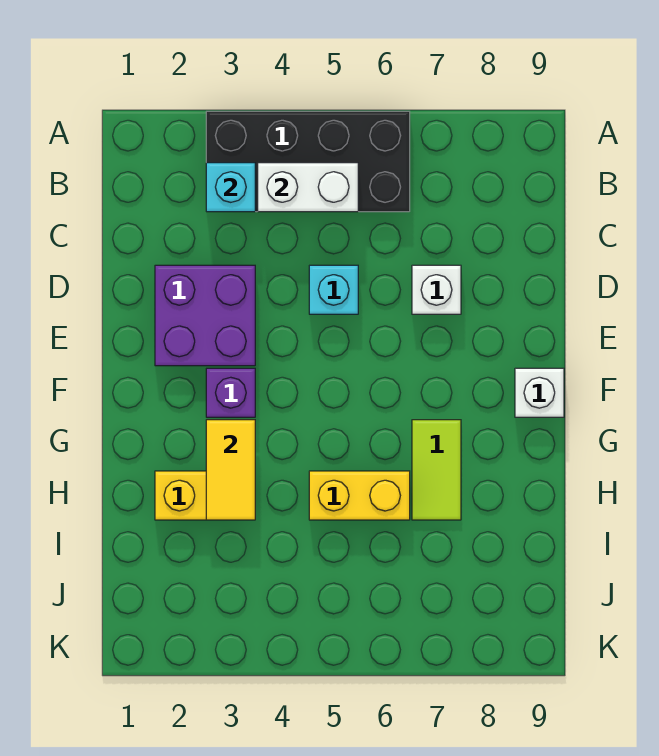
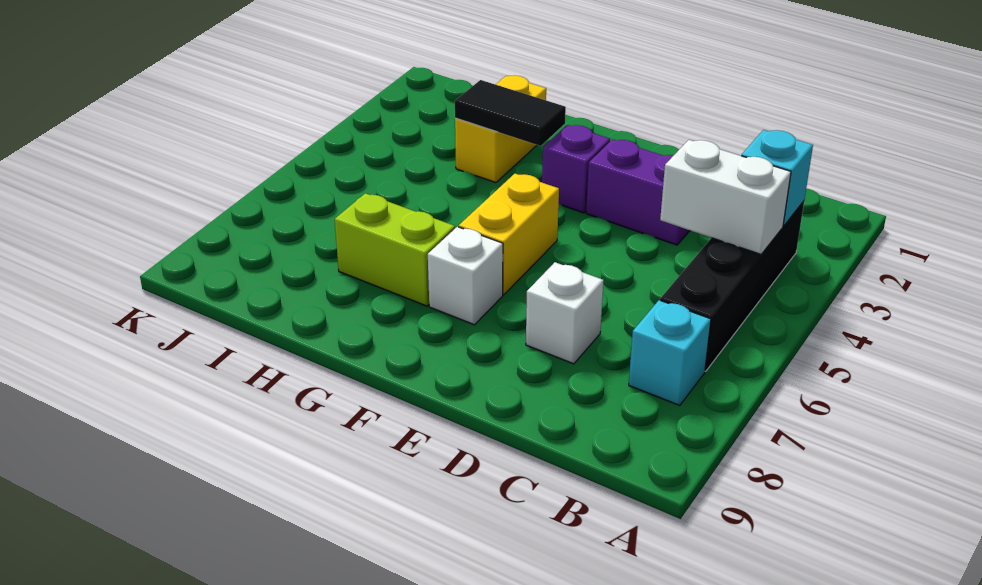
black brick A3:B6 level 1 -> black brick B3:B6 level 1
white brick B4:B5 level 2 -> white brick B4:C4 level 2
purple brick D2:E3 level 1 -> purple brick D3:E3 level 1
cyan brick D5 level 1 -> cyan brick B7 level 1
white brick F9 level 1 -> white brick F7 level 1
yellow tile G3:H3 level 2 -> black tile G3:H3 level 2
lime tile G7:H7 level 1 -> lime brick G7:H7 level 1
yellow brick H5:H6 level 1 -> yellow brick F5:F6 level 1

